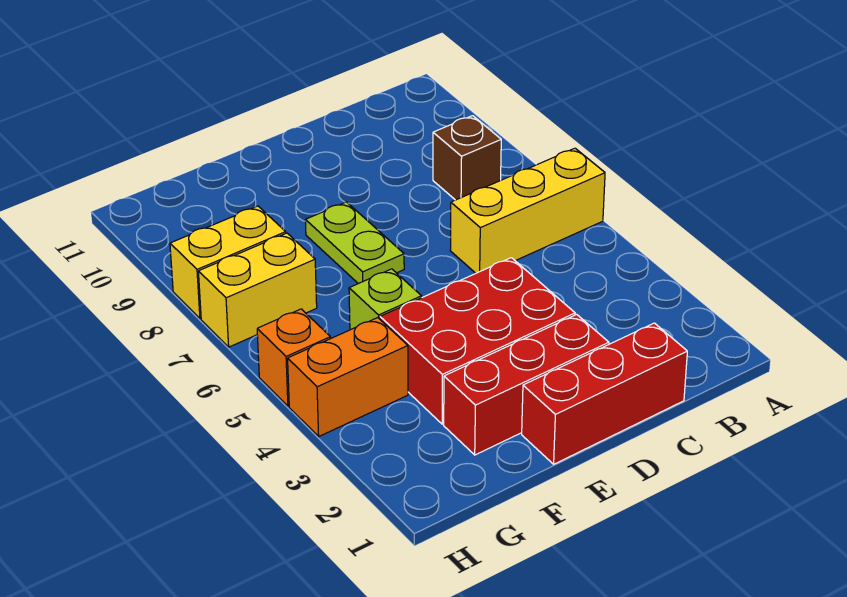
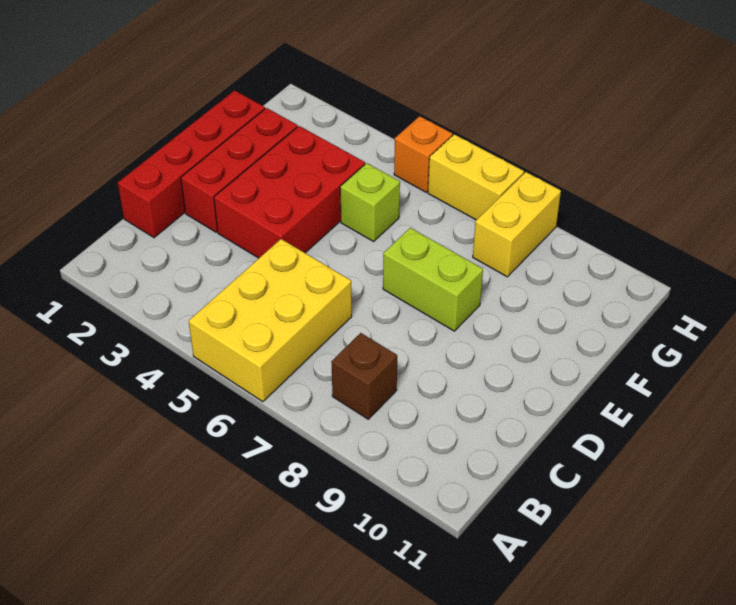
yellow brick A6:C6 level 1 -> yellow brick A5:C6 level 1
red brick C1:E1 level 1 -> red brick C1:F1 level 1
lime plate E7:E8 level 1 -> lime brick E7:E8 level 1
orange brick G4:H4 level 1 -> none
yellow brick G7:H7 level 1 -> yellow brick H6:H7 level 1

